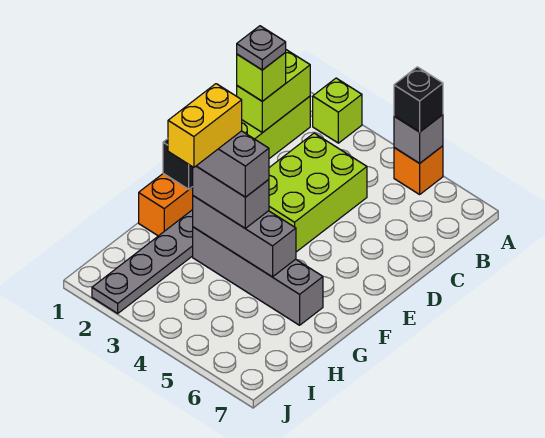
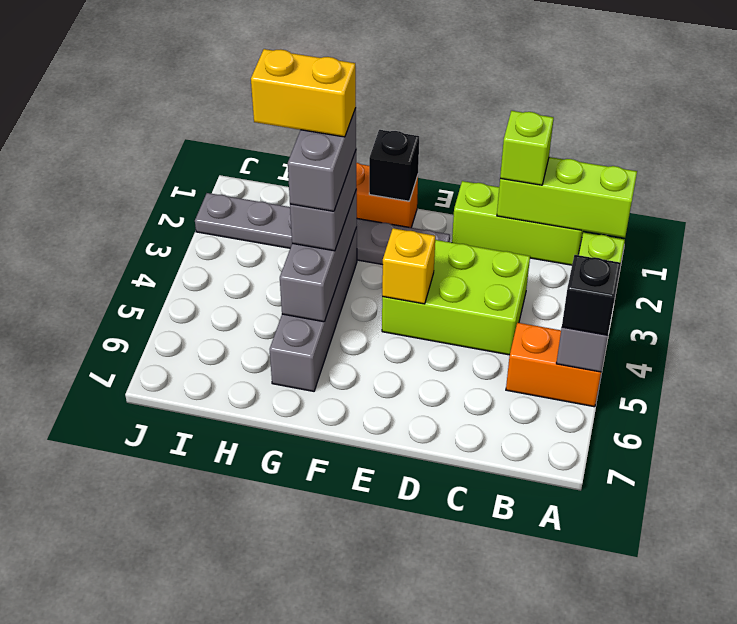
orange brick A5 level 1 -> orange brick A5:B5 level 1
lime brick B1:C1 level 2 -> lime brick A1:C1 level 2
grey plate C1 level 4 -> none
none -> yellow brick E4 level 2

